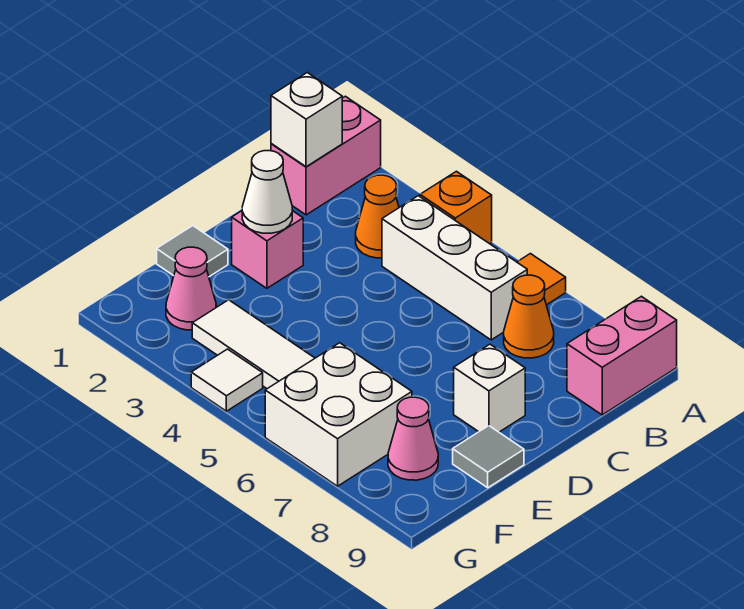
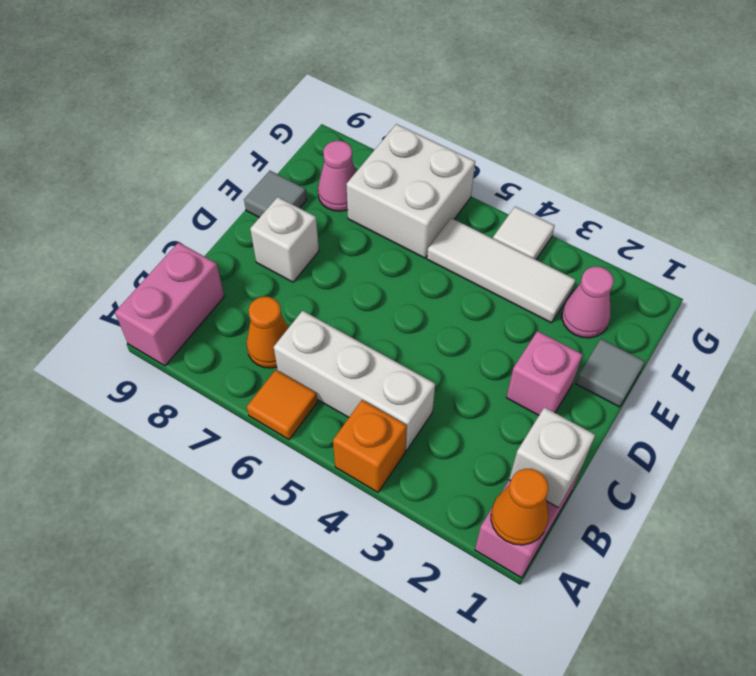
orange cone B3 level 1 -> orange cone A1 level 2
white cone D2 level 2 -> none

